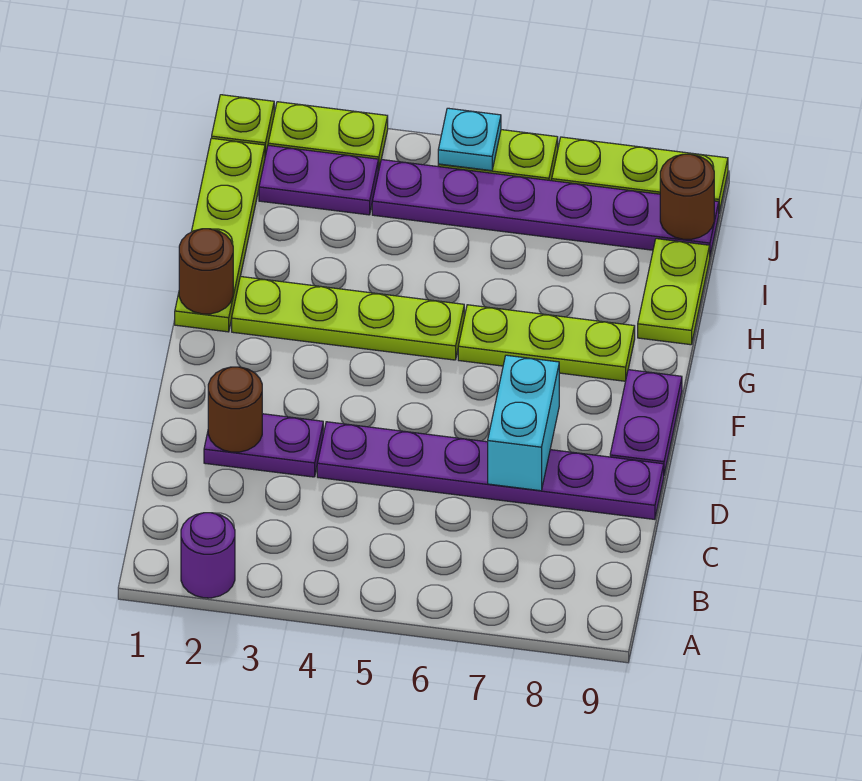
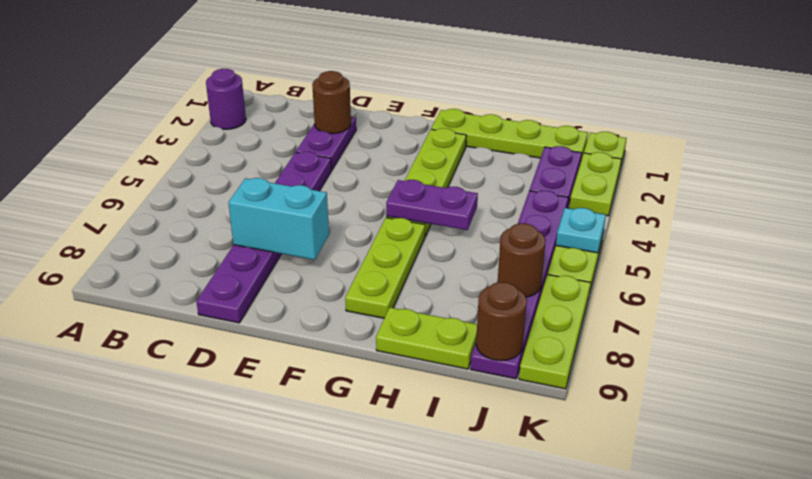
purple plate E9:F9 level 1 -> purple plate G5:H5 level 2
brown round brick G1 level 2 -> brown round brick J7 level 2

